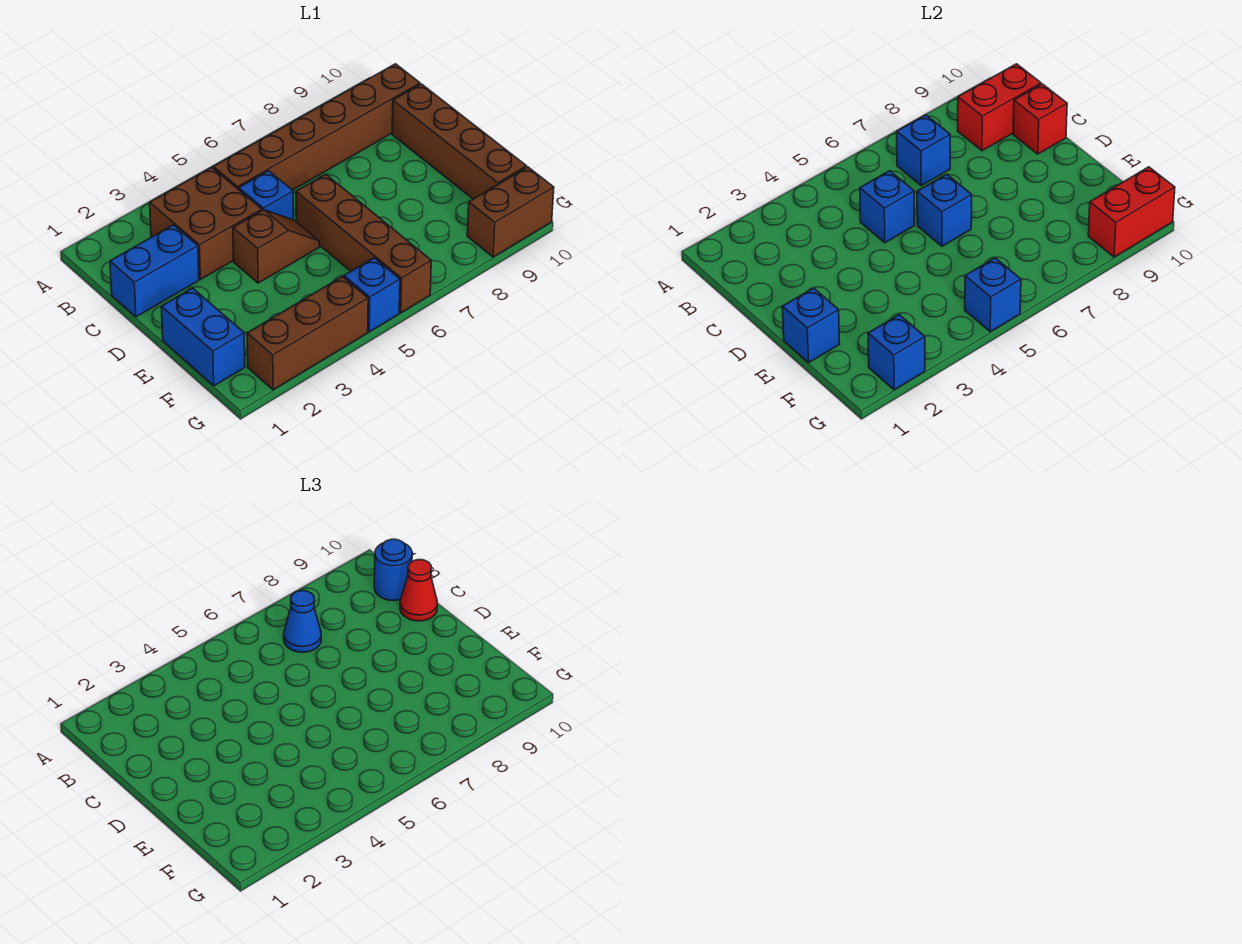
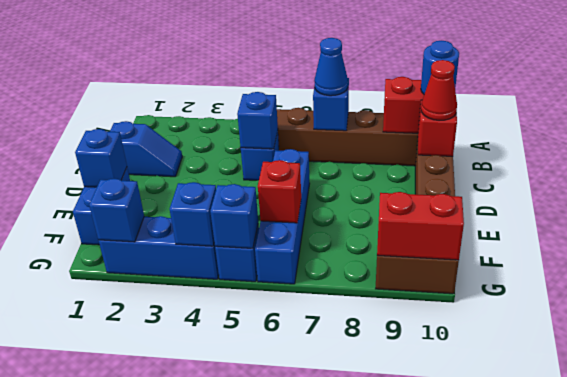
brown brick B3:C4 level 1 -> none
blue brick C1:C2 level 1 -> blue slope C1:C2 level 1 top 1
brown slope D4:D5 level 1 top 4 -> none
brown brick D6:G6 level 1 -> blue brick D6:G6 level 1
blue brick D6 level 2 -> blue brick G4 level 2
none -> red brick F6 level 2
brown brick G2:G4 level 1 -> blue brick G2:G4 level 1

